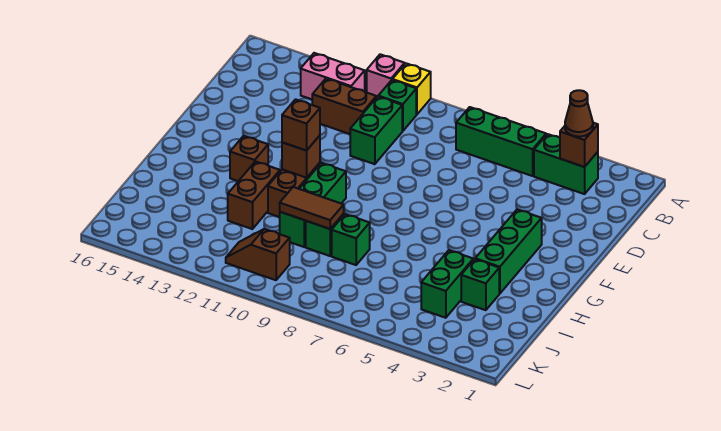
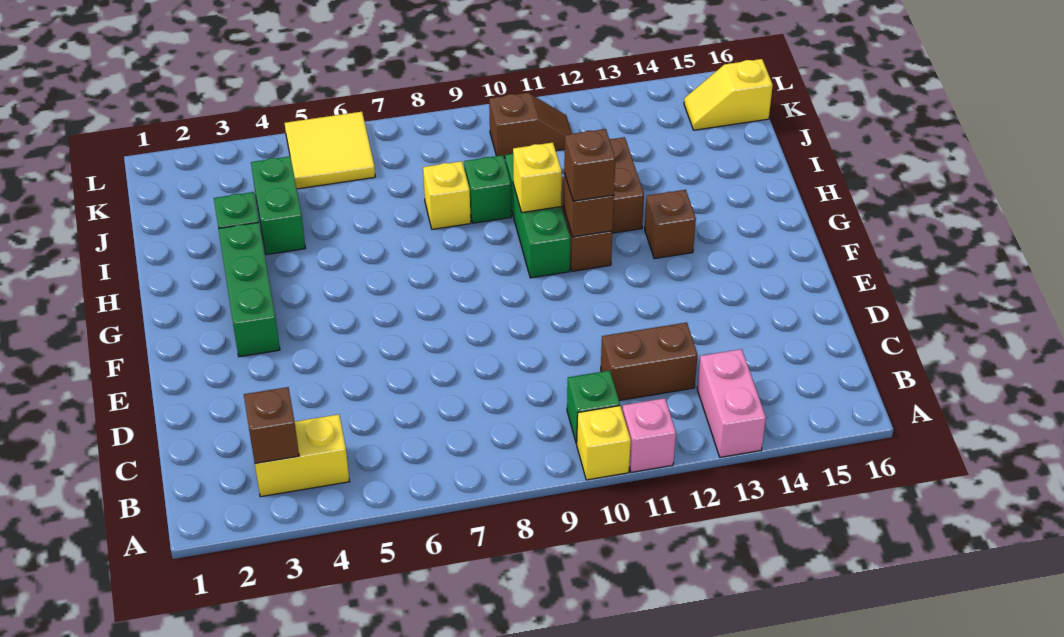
green brick B3:B4 level 1 -> yellow brick B3:B4 level 1
brown cone B3 level 3 -> none
green brick B5:B7 level 1 -> none
pink brick B12:B13 level 1 -> pink brick A13:B13 level 1
green brick C10:D10 level 1 -> none
none -> yellow brick H10 level 2
green brick I8 level 1 -> yellow brick I8 level 1
brown tile I9:I10 level 2 -> none
none -> yellow tile K5:L6 level 1
none -> yellow slope K15:K16 level 1 top 16

